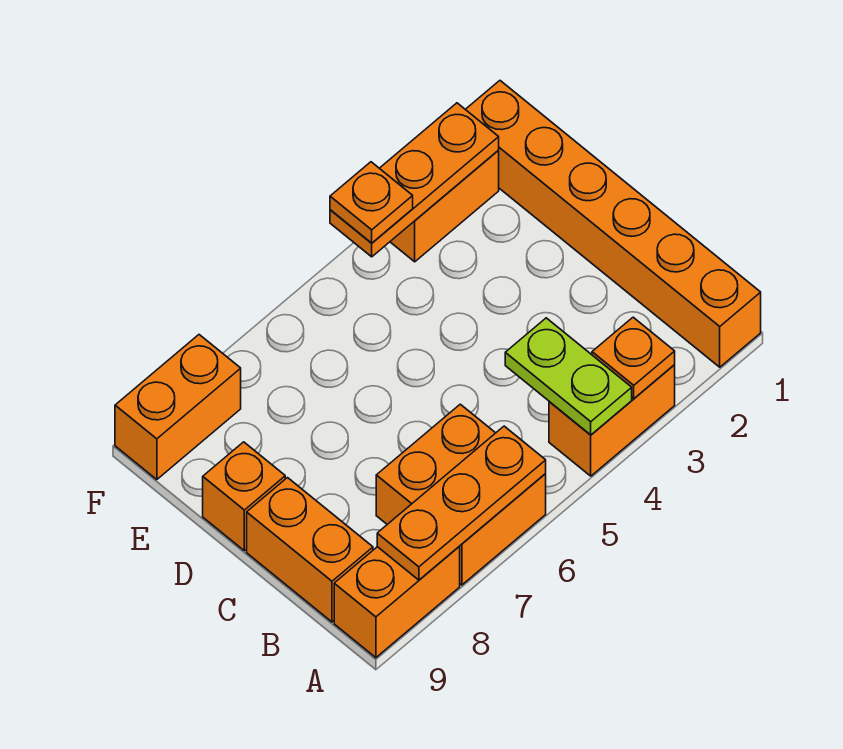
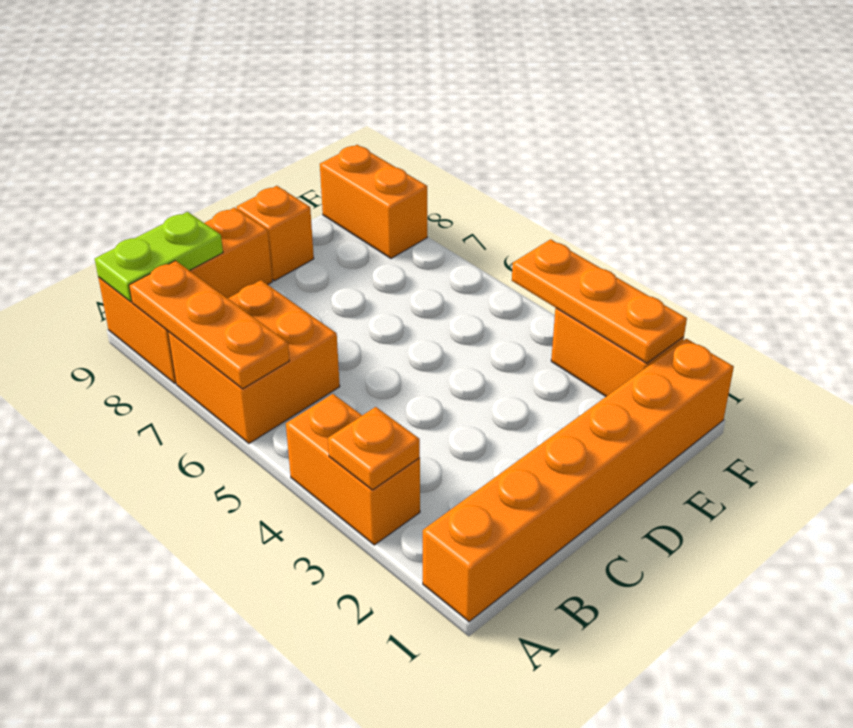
lime plate A4:B4 level 2 -> lime plate A9:B9 level 2
orange plate F4 level 3 -> none

